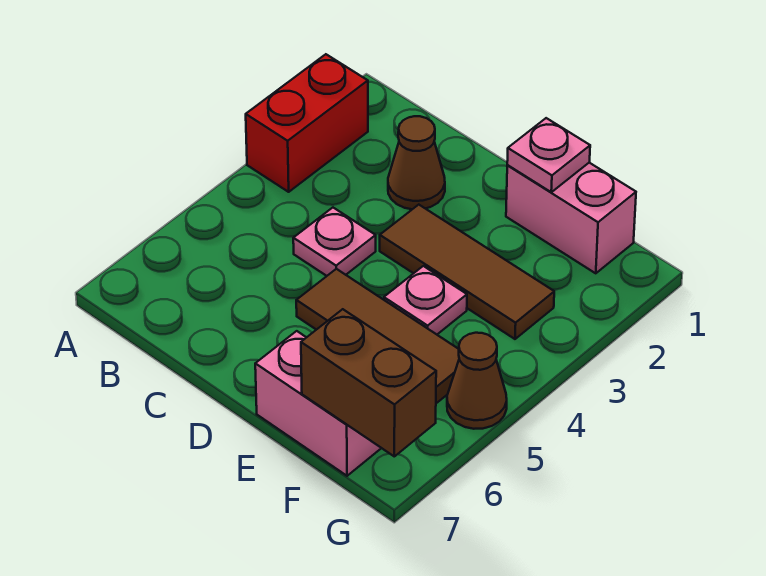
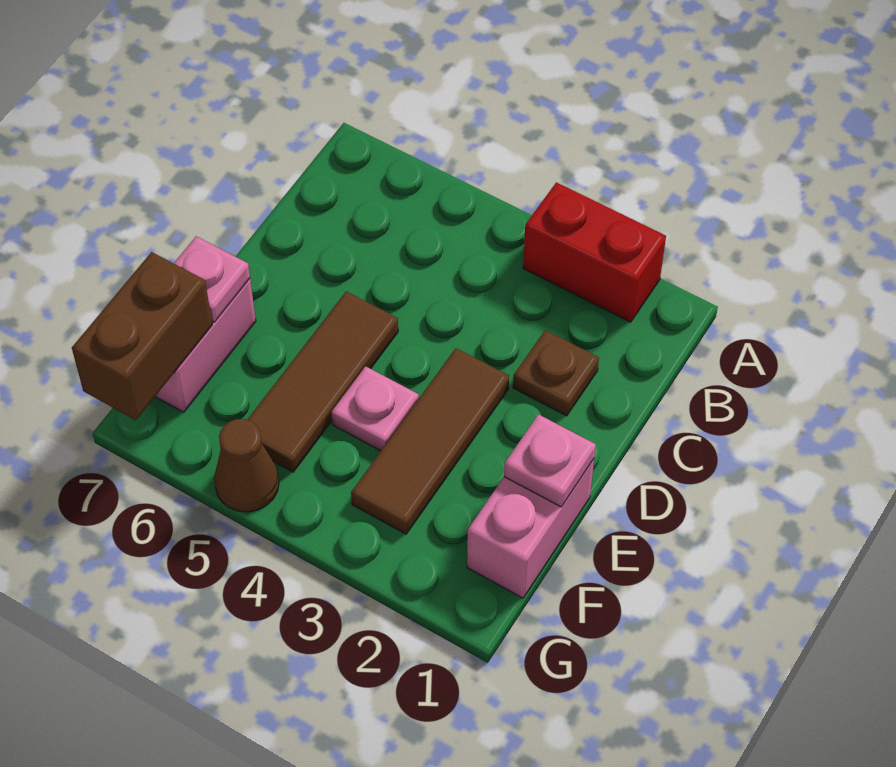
brown cone C2 level 1 -> brown plate C2 level 1
pink plate C4 level 1 -> pink plate E7 level 2

